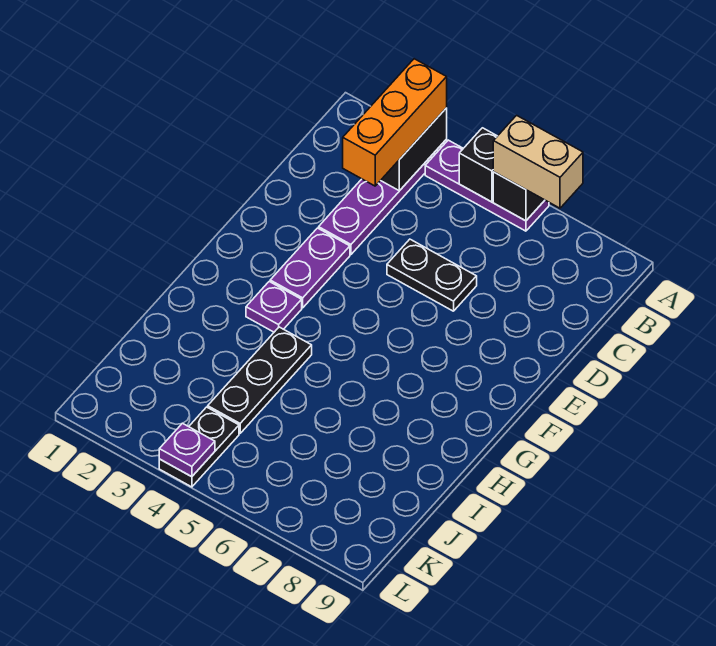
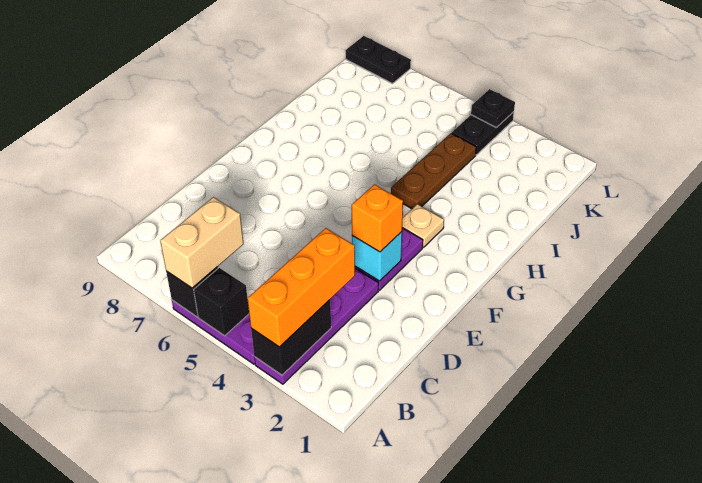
tan brick A6:A7 level 3 -> tan brick A6:B6 level 3
black plate D5:D6 level 1 -> black plate L8:L9 level 1
none -> cyan brick E3 level 2
none -> orange brick E3 level 3
purple plate G3 level 1 -> tan plate G3 level 1
black plate H4:J4 level 1 -> brown plate H4:J4 level 1
purple plate L4 level 2 -> black plate L4 level 2

